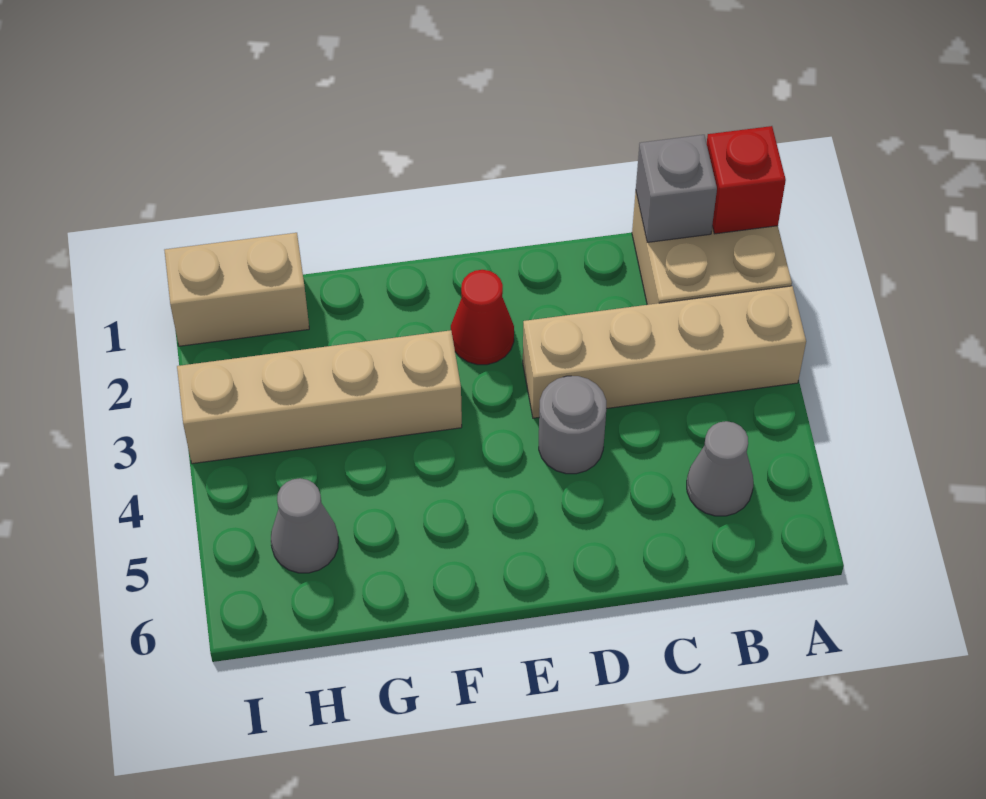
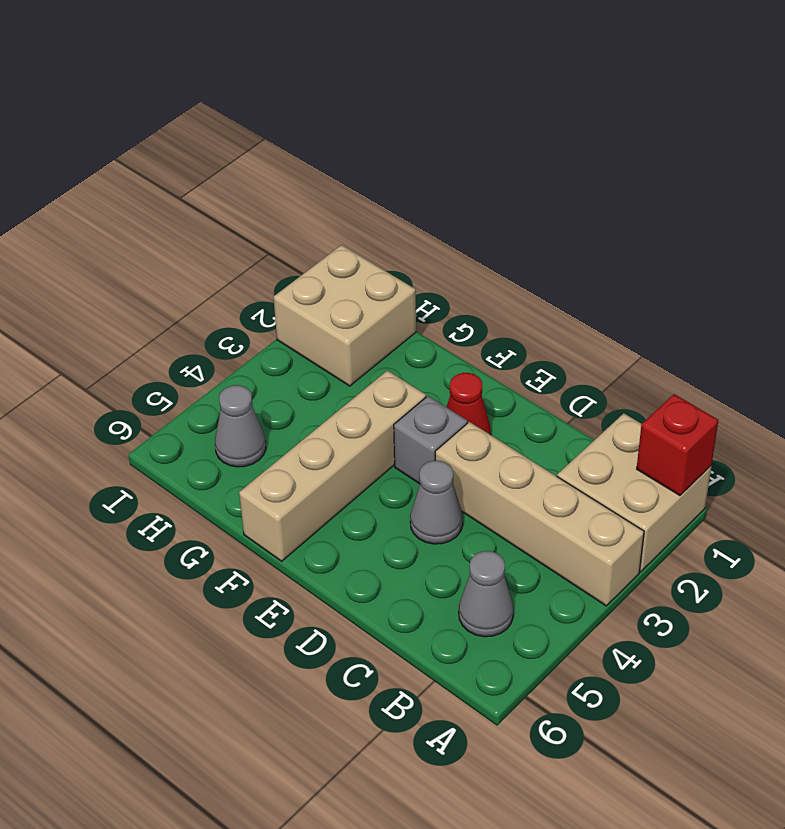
grey brick B1 level 2 -> grey brick E3 level 1
grey round brick D4 level 1 -> grey cone D4 level 1
tan brick F3:I3 level 1 -> tan brick F3:F6 level 1
tan brick H1:I1 level 1 -> tan brick H1:I2 level 1

